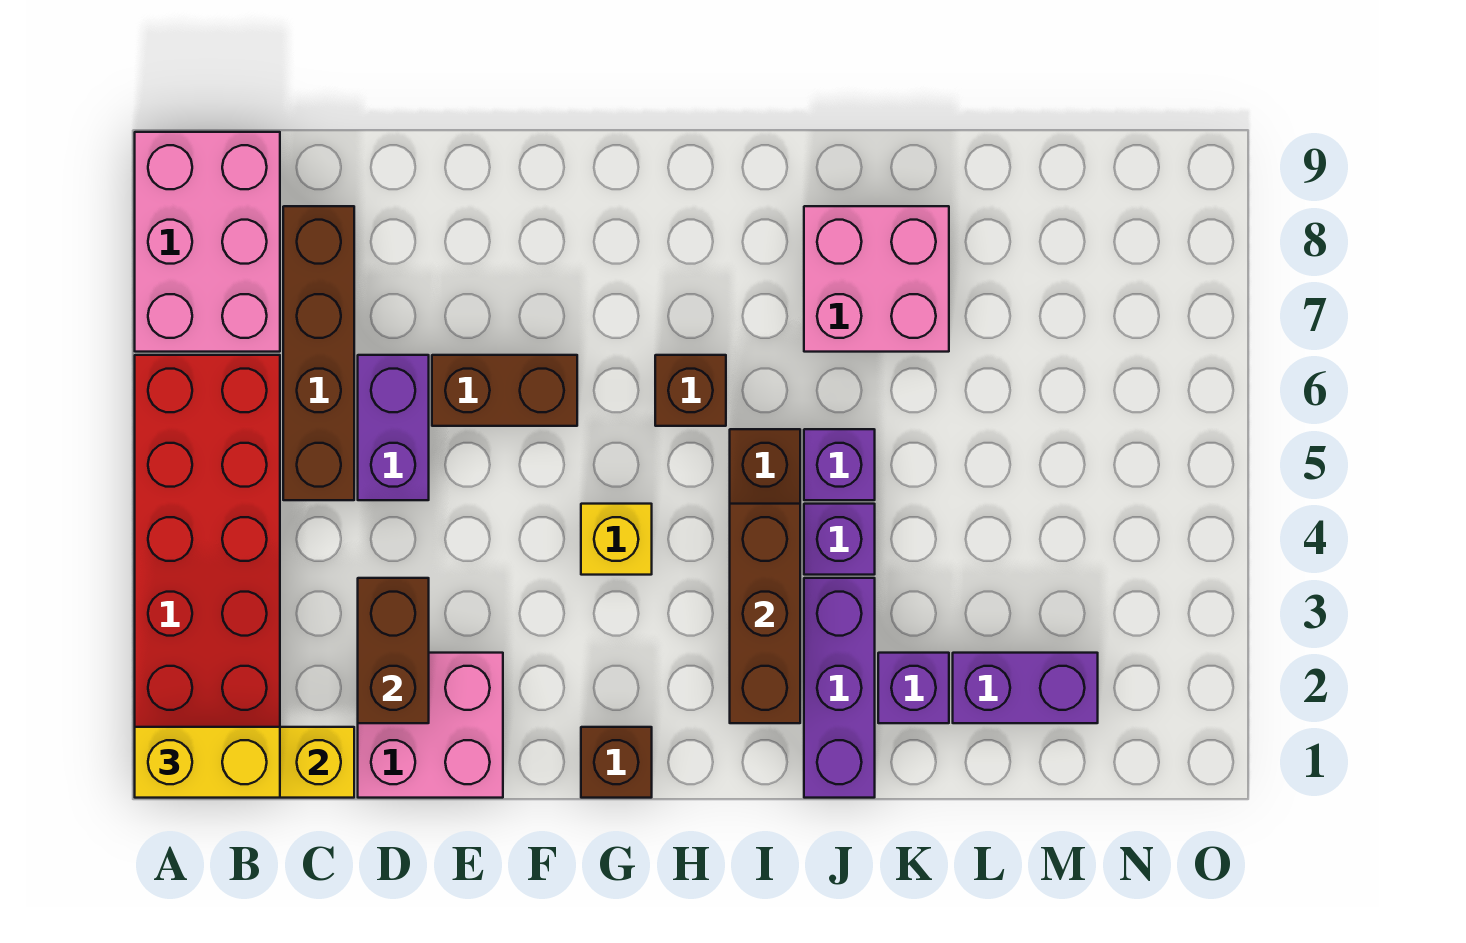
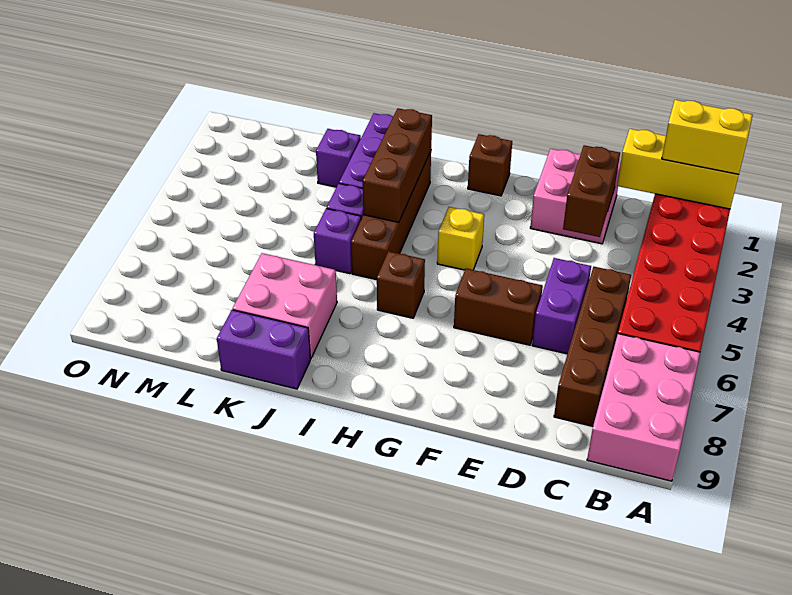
purple brick L2:M2 level 1 -> purple brick J9:K9 level 1

